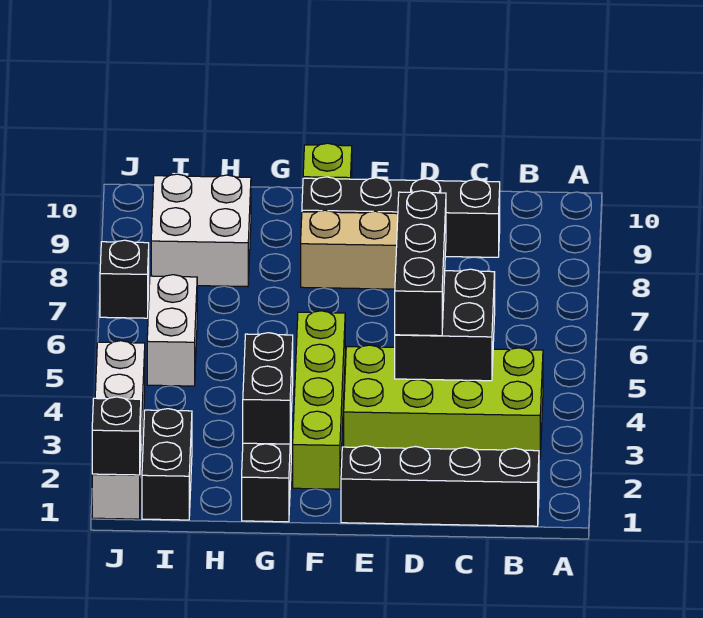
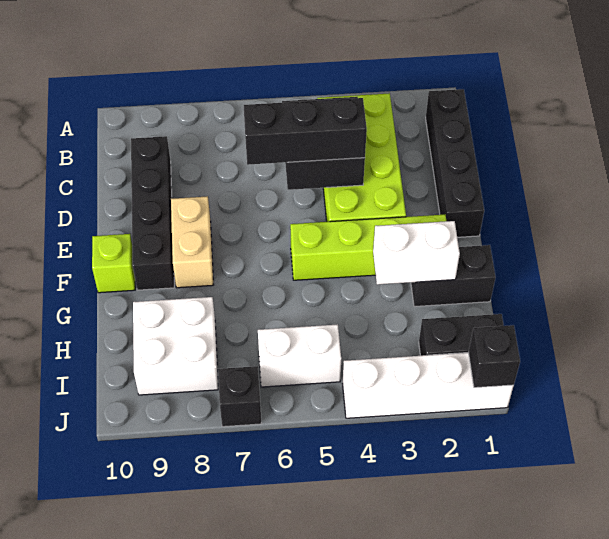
black brick G2:G3 level 2 -> white brick G2:G3 level 2

